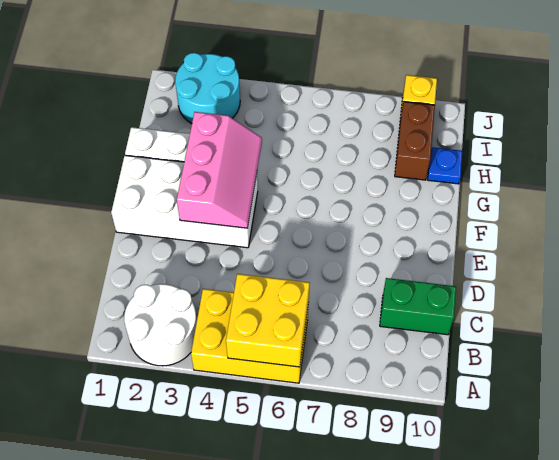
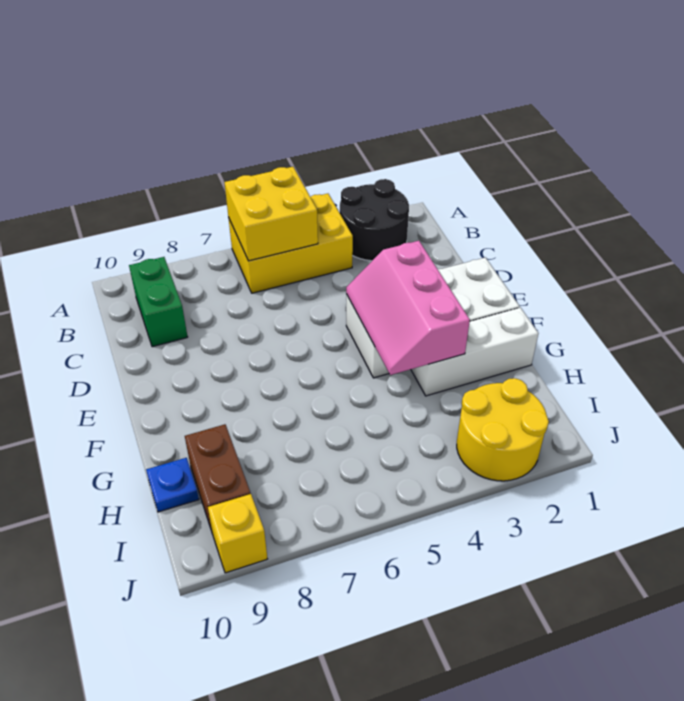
white round brick A2:B3 level 1 -> black round brick A2:B3 level 1
green brick C9:C10 level 1 -> green brick B9:C9 level 1
cyan round brick I2:J3 level 1 -> yellow round brick I2:J3 level 1

